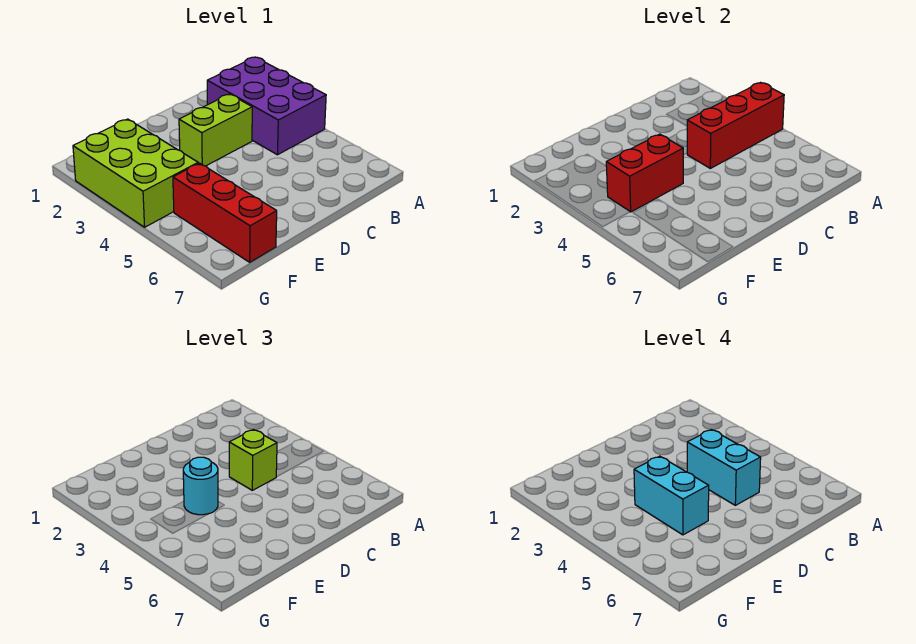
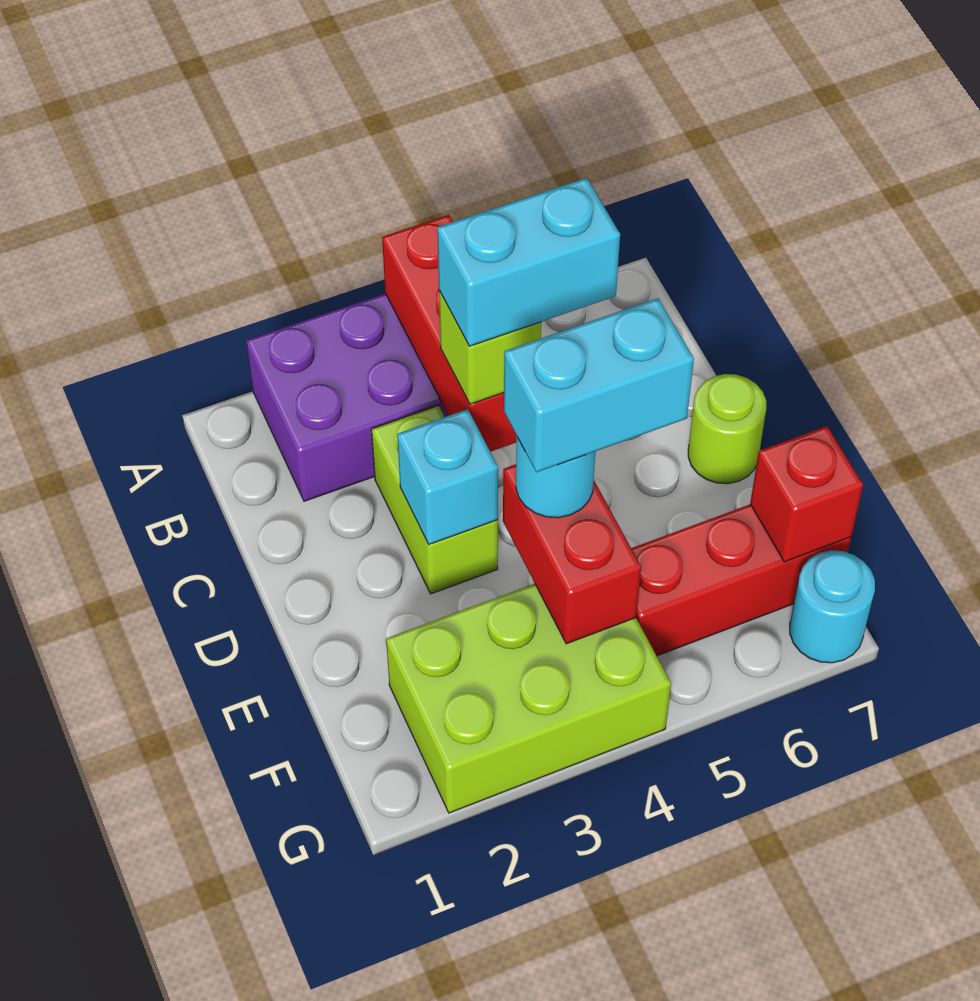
none -> cyan brick D3 level 2
none -> lime round brick D7 level 1
none -> red brick F7 level 2
none -> cyan round brick G7 level 1

